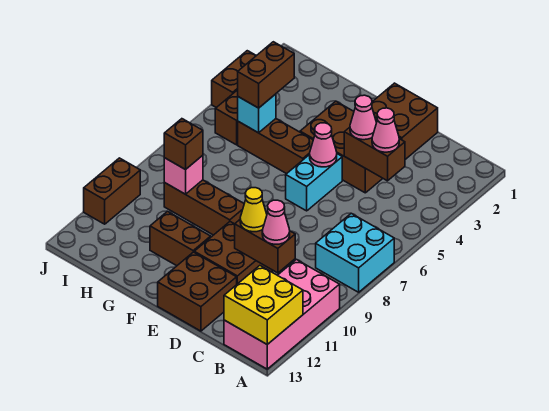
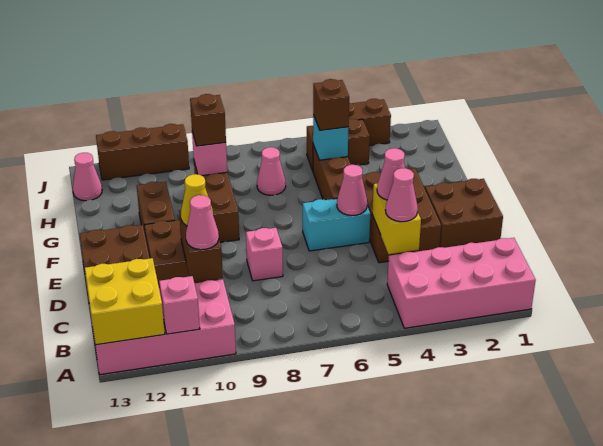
none -> pink brick A1:B4 level 1
cyan brick A7:B8 level 1 -> none
none -> pink brick A11 level 2
brown brick C4:D4 level 2 -> yellow brick C4:D4 level 2
none -> pink brick D8 level 1
brown brick H4:H5 level 3 -> brown brick H5 level 3
none -> pink cone H7 level 1
none -> pink cone I13 level 1
brown brick J10:J11 level 1 -> brown brick J10:J12 level 1

